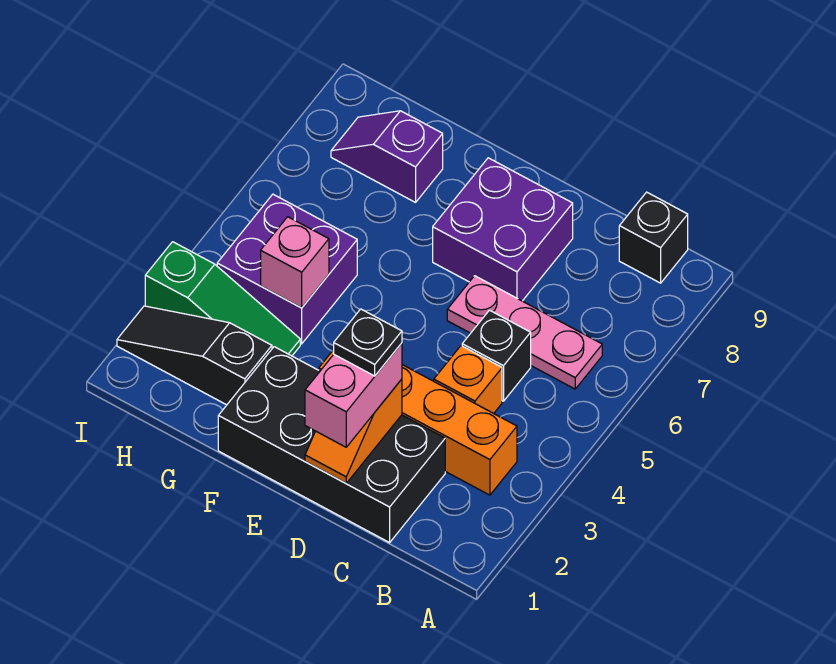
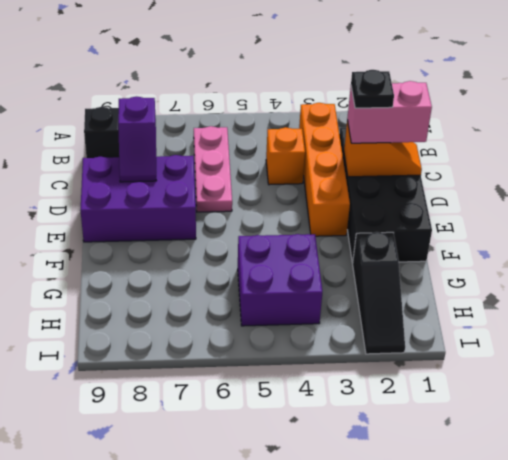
black brick C5 level 1 -> none
purple brick D7:E8 level 1 -> purple brick D7:E9 level 1
green slope G3:I3 level 1 top I -> none
pink brick G4 level 2 -> none
purple slope G8:H8 level 1 top G -> purple slope C8:D8 level 2 top C

